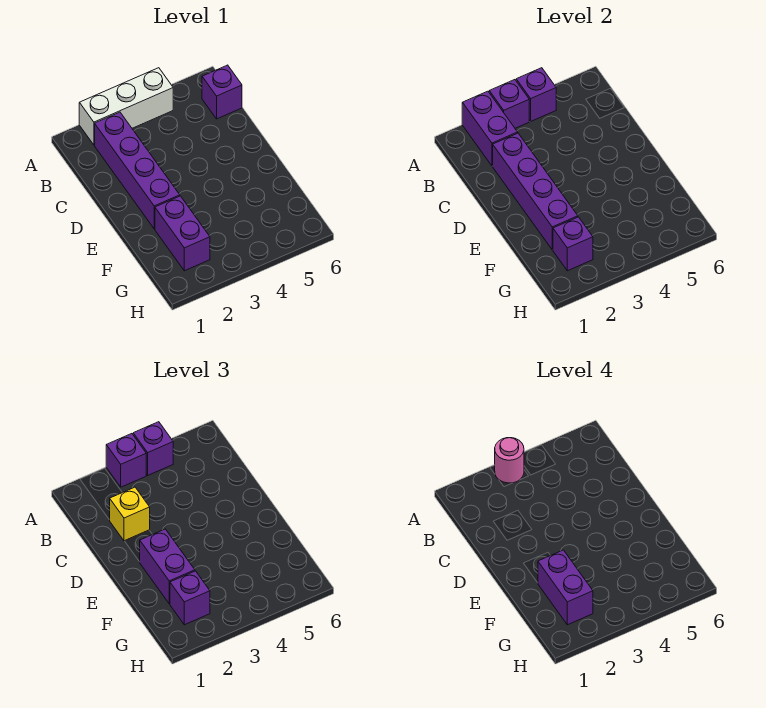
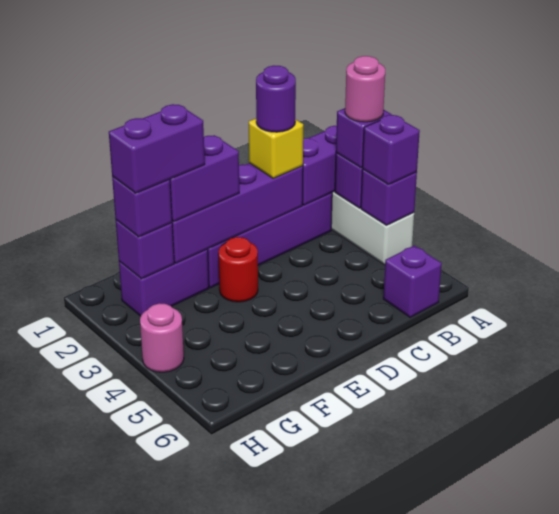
none -> purple round brick C2 level 4
none -> red round brick E3 level 1
none -> pink round brick H4 level 1

